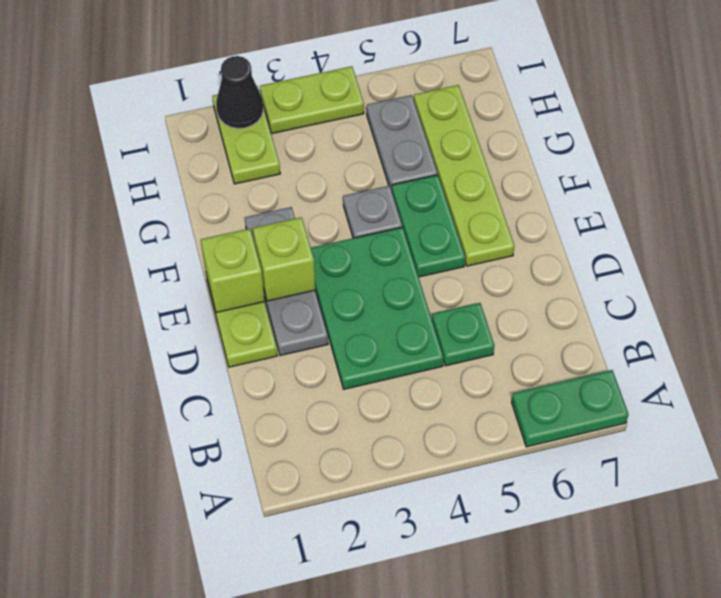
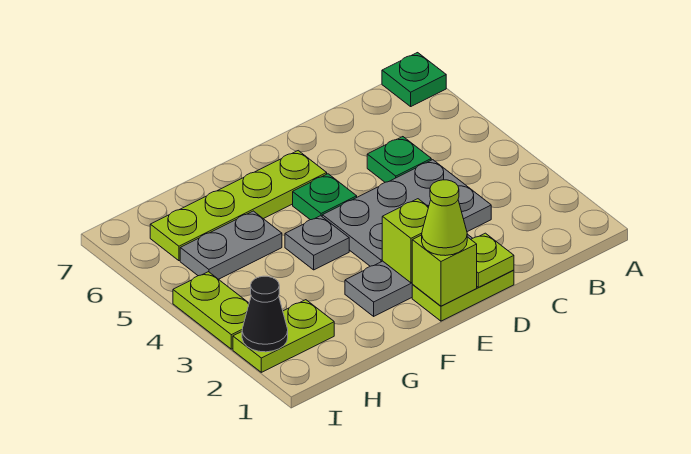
green plate A6:A7 level 1 -> green plate A7 level 1
green plate C3:E4 level 1 -> grey plate C3:E4 level 1
none -> lime plate D1 level 2
none -> lime cone E1 level 3
green plate E5:F5 level 1 -> green plate E5 level 1

